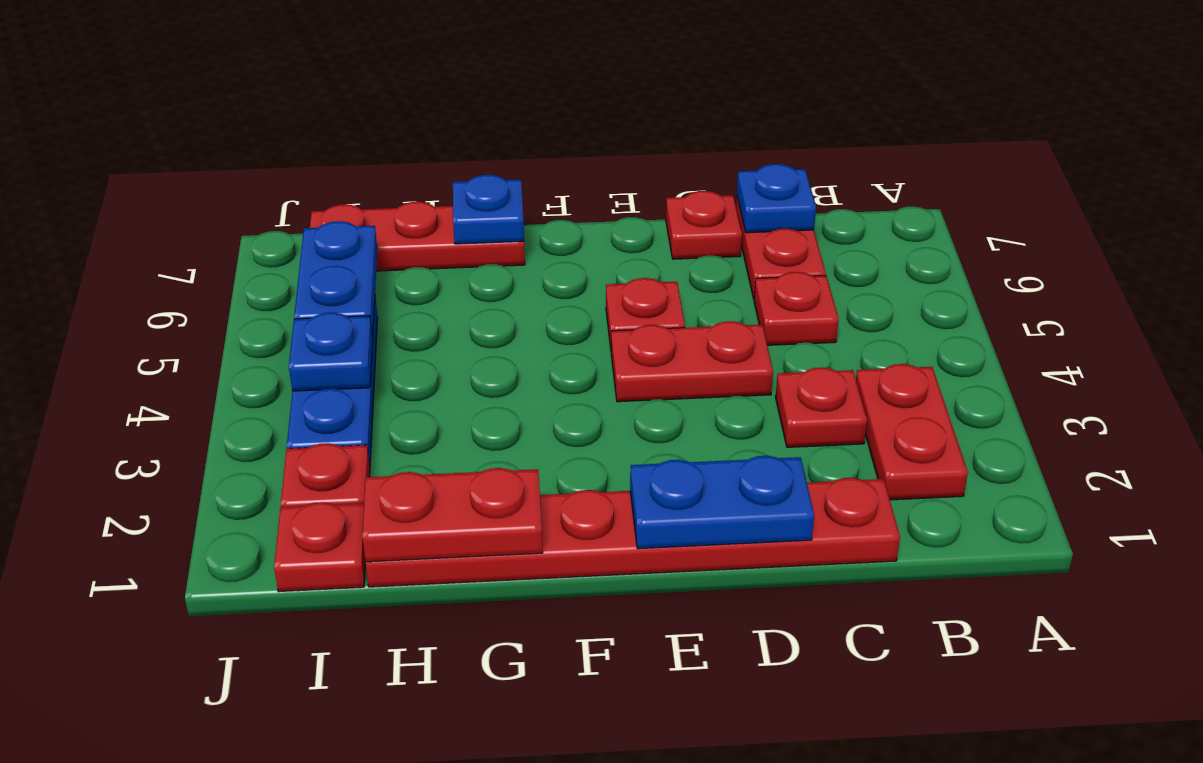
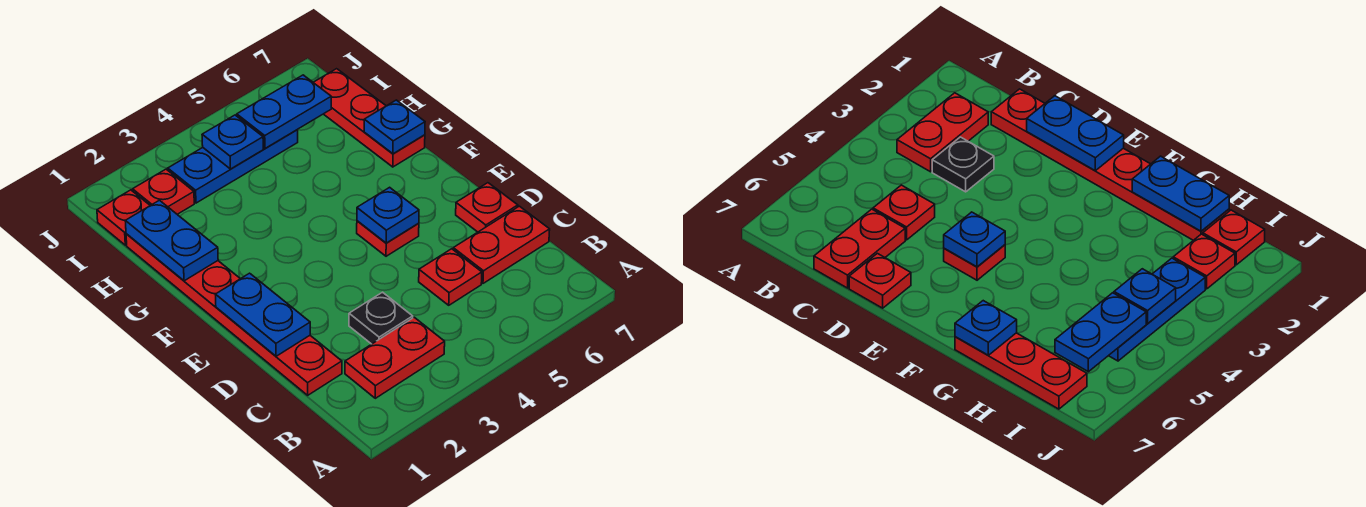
red plate C3 level 1 -> black plate C3 level 1
blue plate C7 level 2 -> blue plate E5 level 2
red plate D4:E4 level 1 -> none
red plate G1:H1 level 2 -> blue plate G1:H1 level 2

